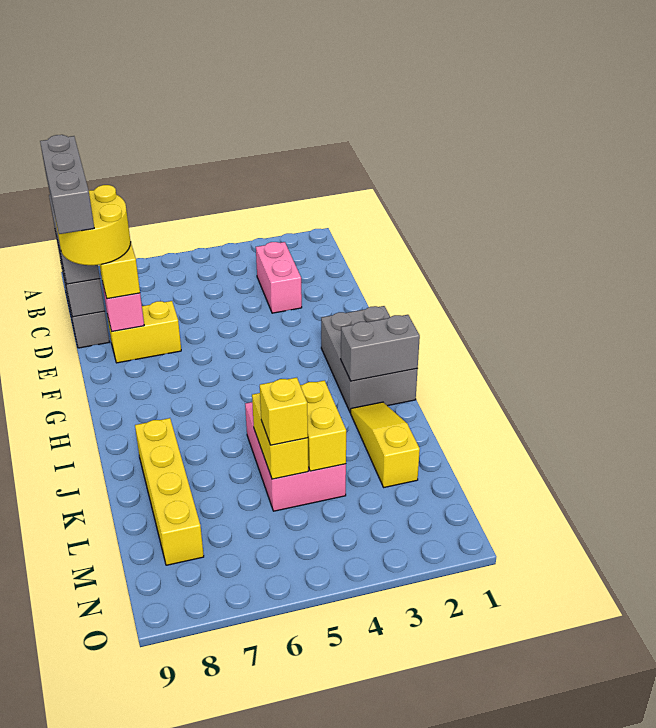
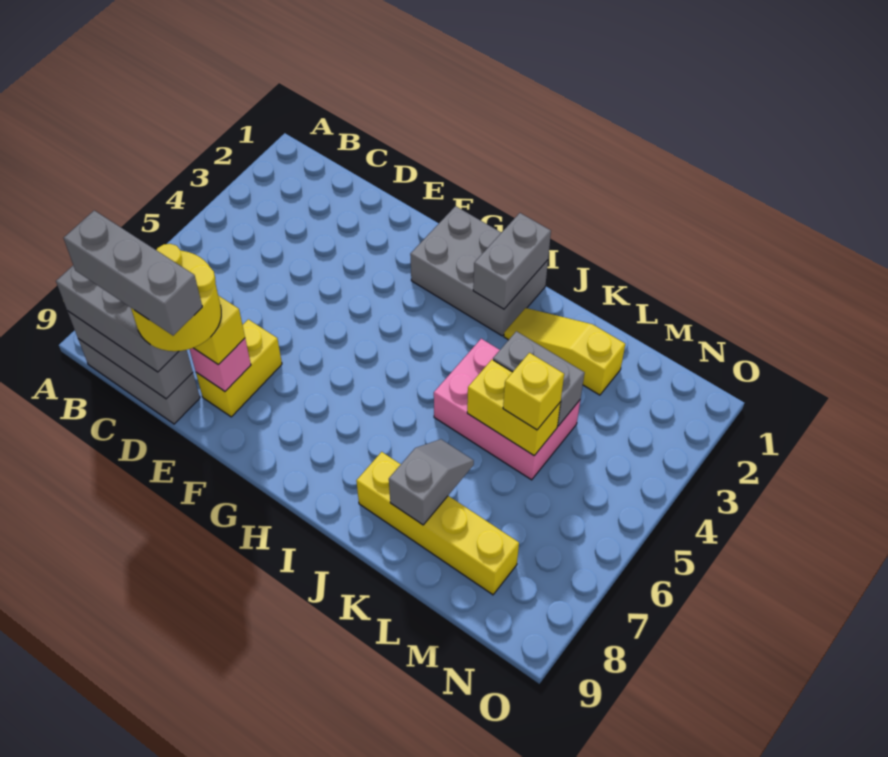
pink brick C3:D3 level 1 -> none
yellow brick K4:L4 level 2 -> grey brick K4:L4 level 2
none -> grey slope K7:K8 level 2 top 8

